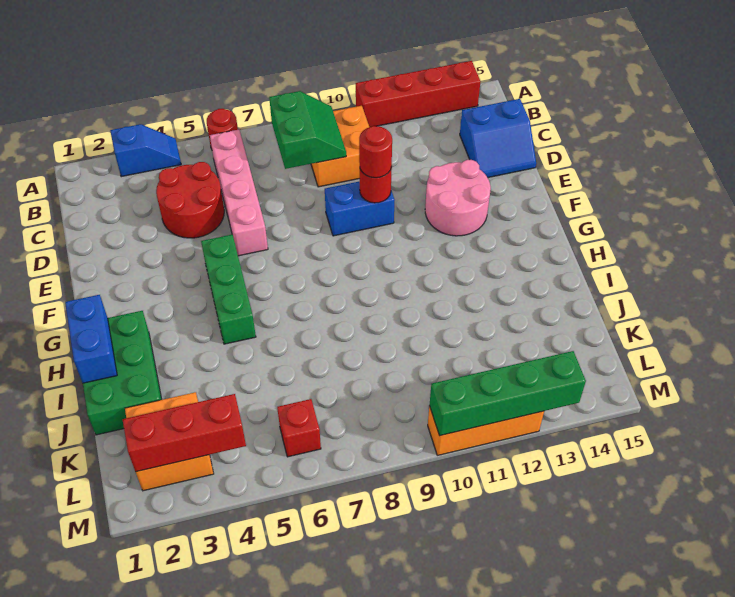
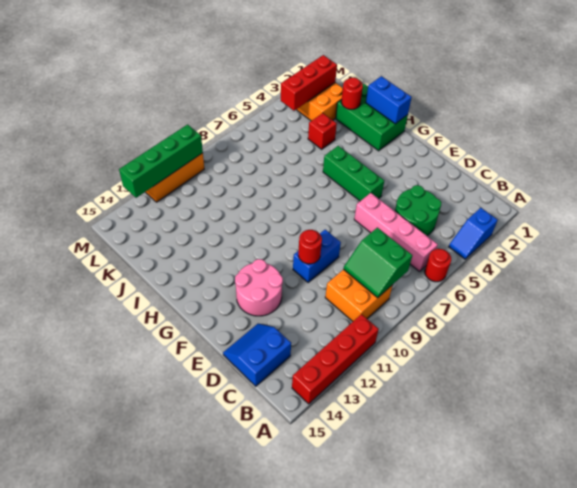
red round brick C4:D5 level 1 -> green round brick C4:D5 level 1
red round brick E10 level 3 -> red round brick J2 level 2
red brick L6 level 1 -> red brick J4 level 1

